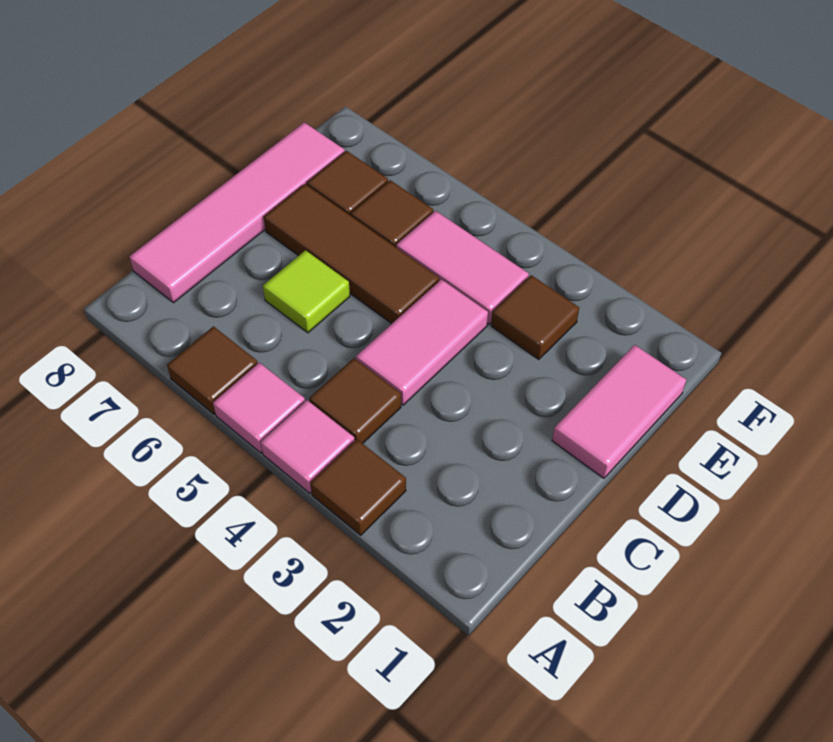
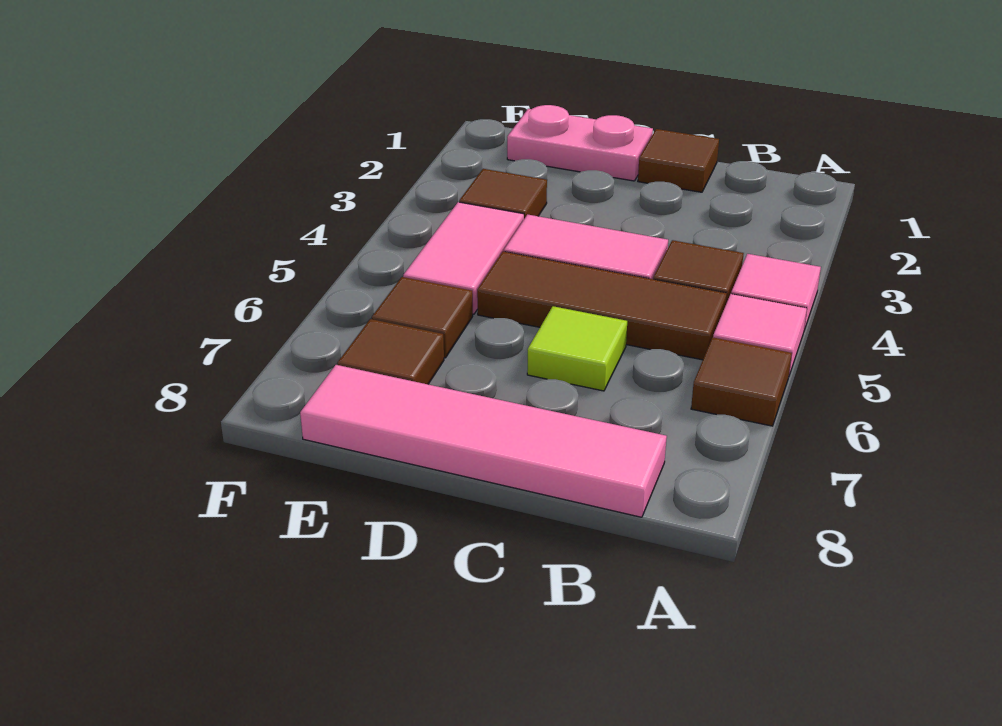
brown tile A3 level 1 -> brown tile C1 level 1
pink tile D1:E1 level 1 -> pink plate D1:E1 level 1
brown tile D5:D7 level 1 -> brown tile B5:D5 level 1

